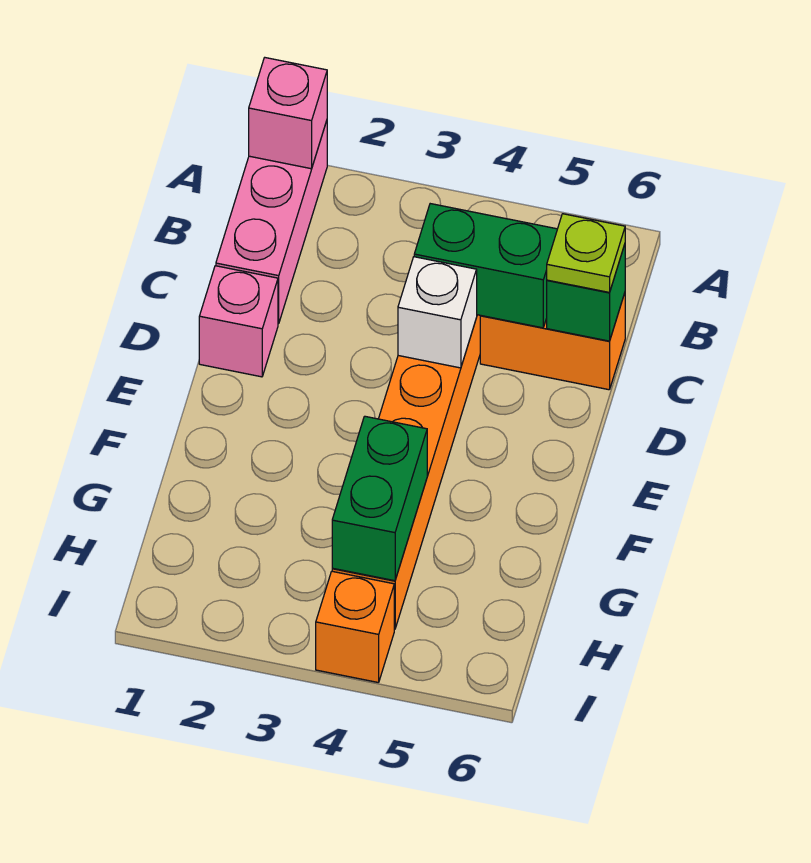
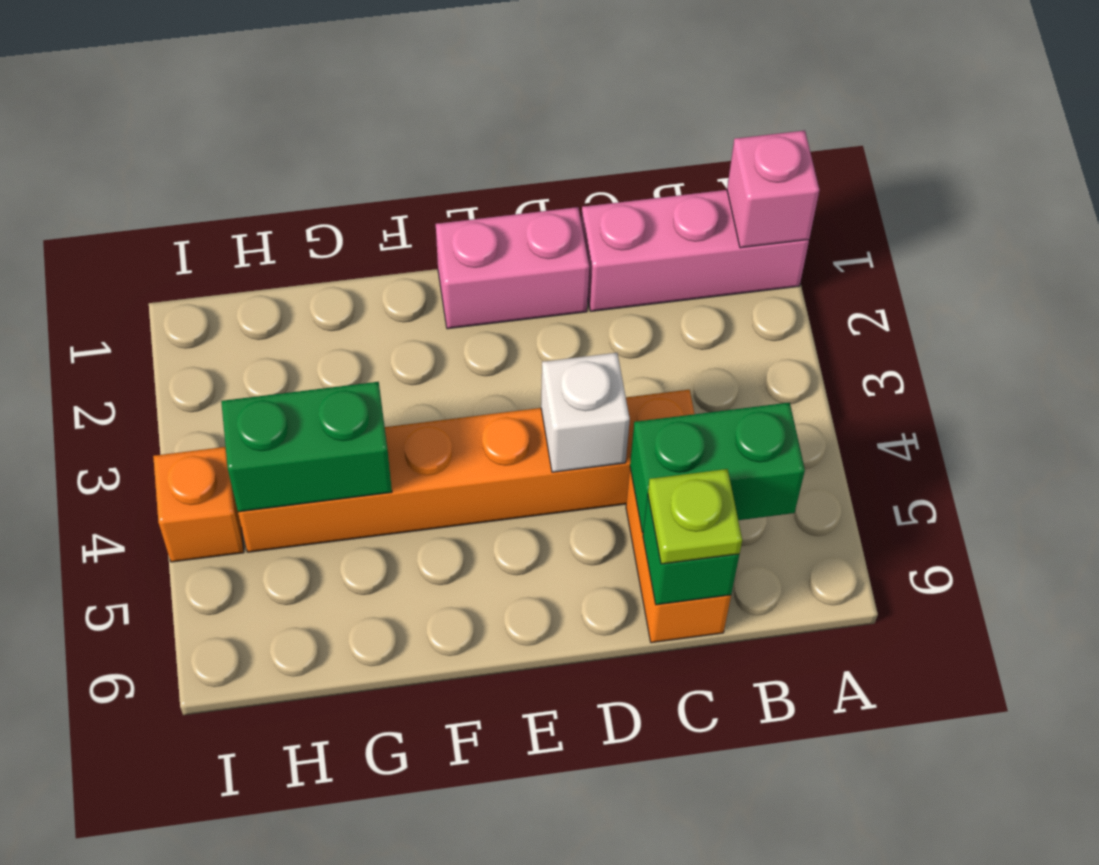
green brick C4:C5 level 2 -> green brick B5:C5 level 2
pink brick D1 level 1 -> pink brick D1:E1 level 1

